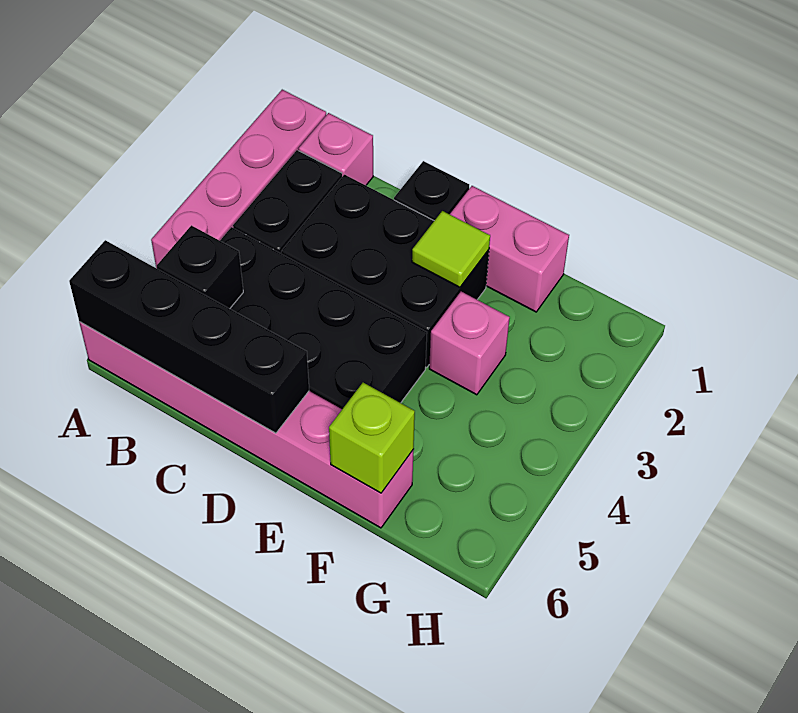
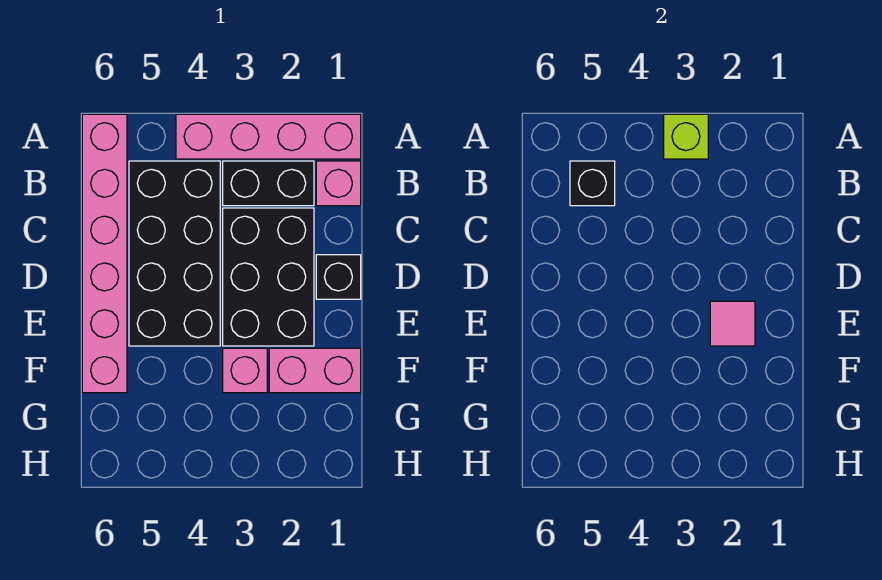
black brick A6:D6 level 2 -> none
pink brick E1:F1 level 1 -> pink brick F1:F2 level 1
lime tile E2 level 2 -> pink tile E2 level 2
lime brick F6 level 2 -> lime brick A3 level 2

